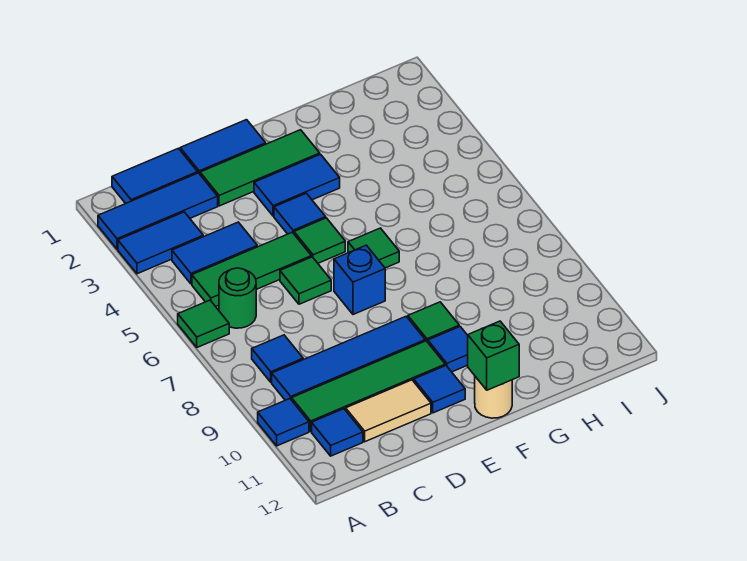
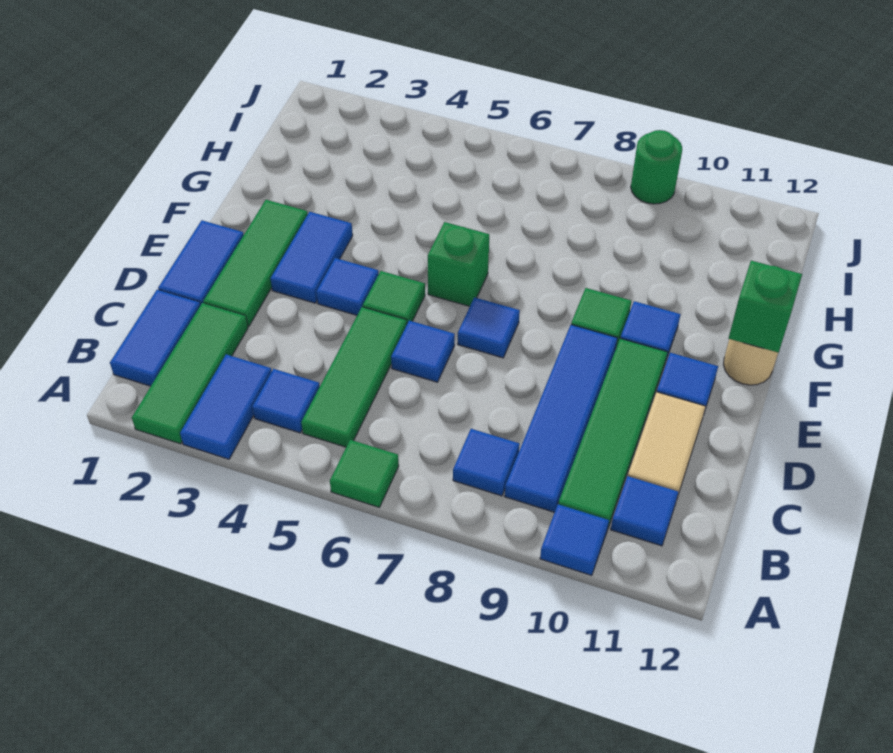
blue tile A2:C2 level 1 -> green tile A2:C2 level 1
blue tile B4:C4 level 1 -> blue tile B4 level 1
green round brick B6 level 1 -> green round brick J9 level 1
green tile D6 level 1 -> blue tile D6 level 1
blue brick E7 level 1 -> blue tile E7 level 1
green tile F6 level 1 -> green brick F6 level 1

